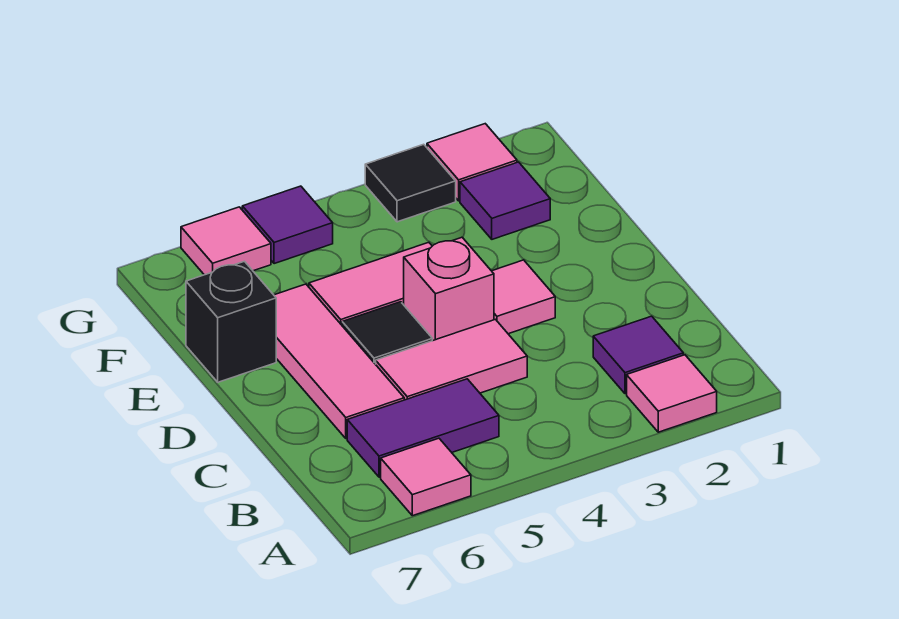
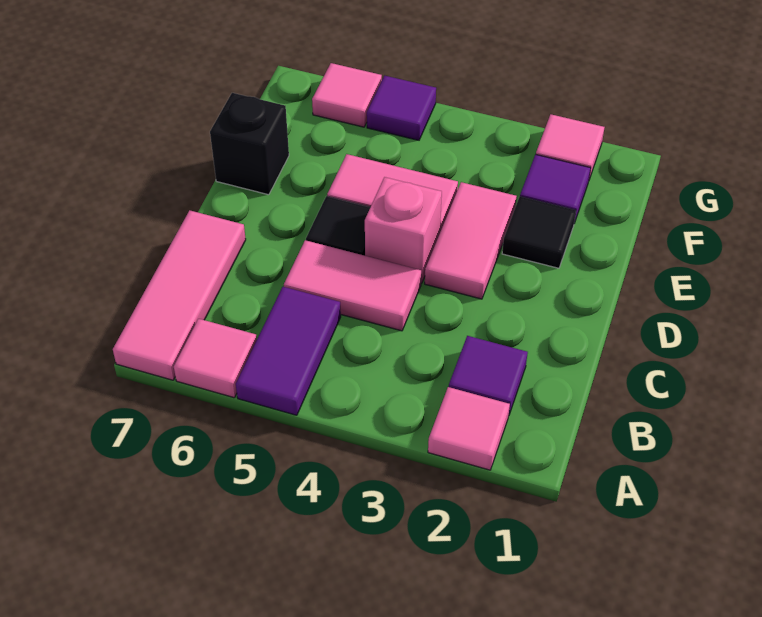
purple tile B5:B6 level 1 -> purple tile A5:B5 level 1
pink tile C6:E6 level 1 -> pink tile A7:C7 level 1
pink tile D3 level 1 -> pink tile D3:E3 level 1
black tile G3 level 1 -> black tile E2 level 1

